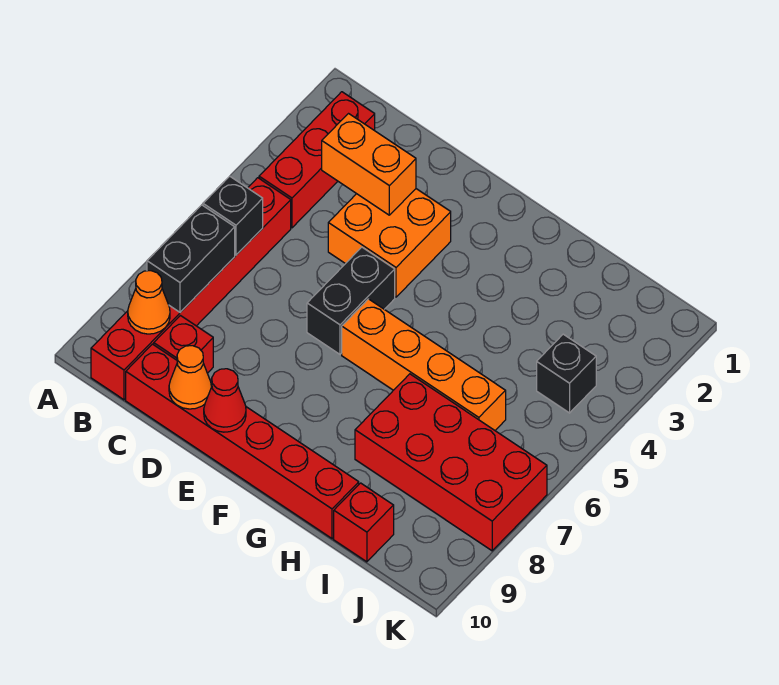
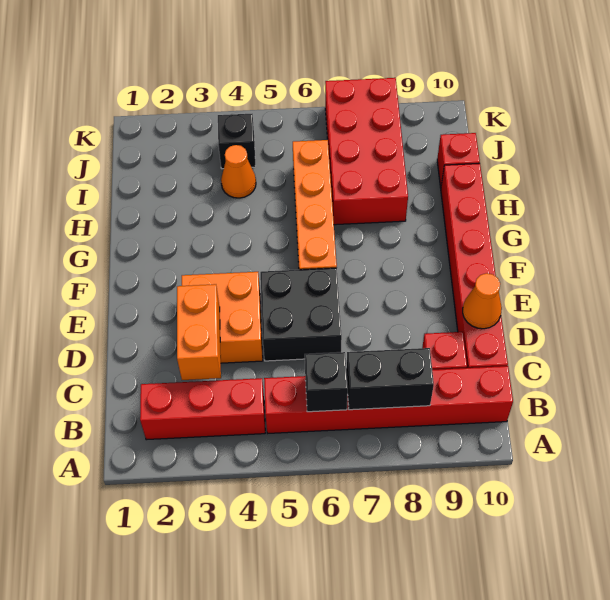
orange cone B9 level 2 -> orange cone I4 level 1
black brick E5:E6 level 1 -> black brick D5:E6 level 1
red cone E10 level 2 -> none

